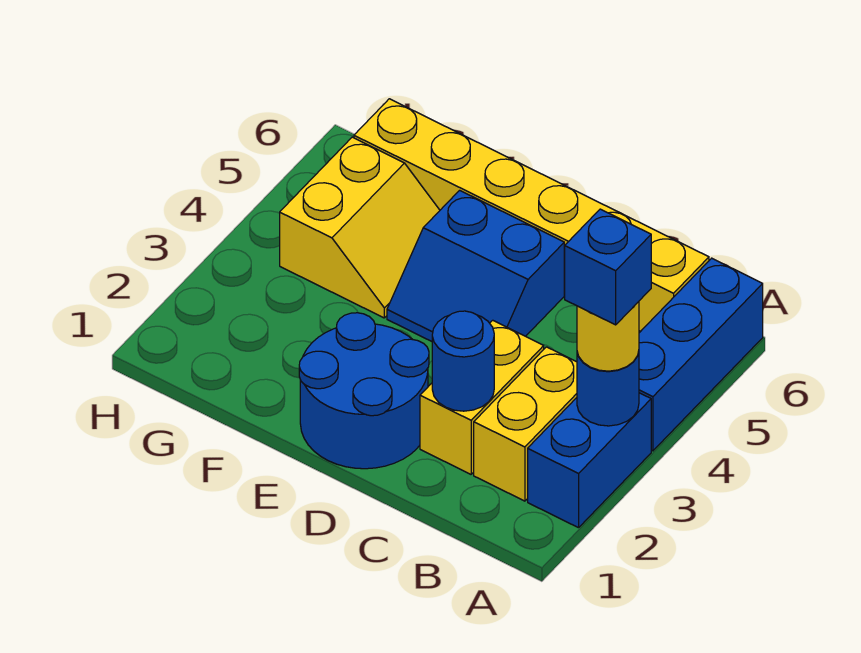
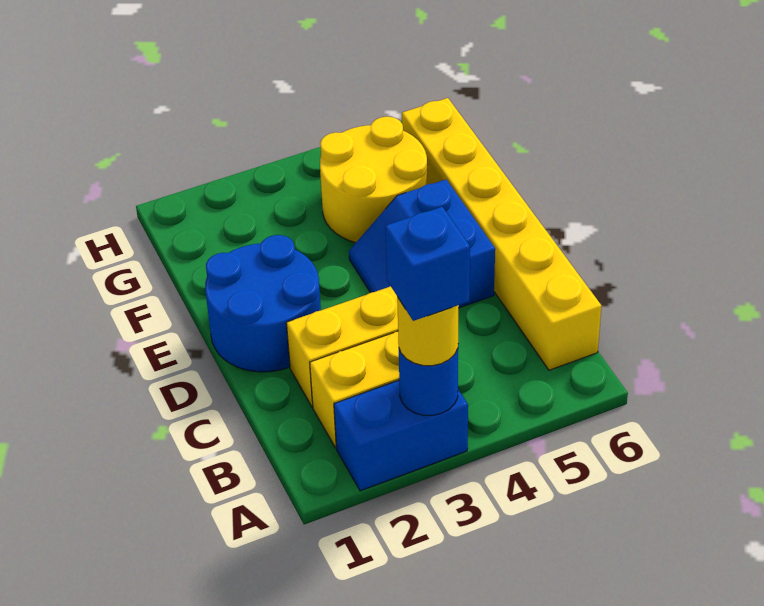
blue brick A4:A6 level 1 -> none
blue round brick C2 level 2 -> none
yellow slope F4:G5 level 1 top G -> yellow round brick F4:G5 level 1

